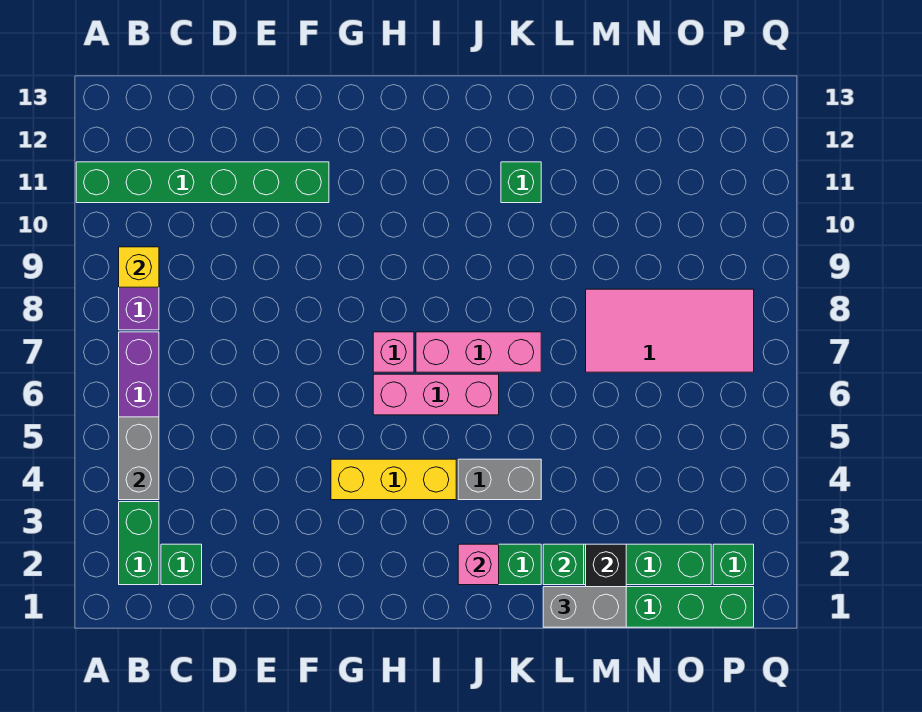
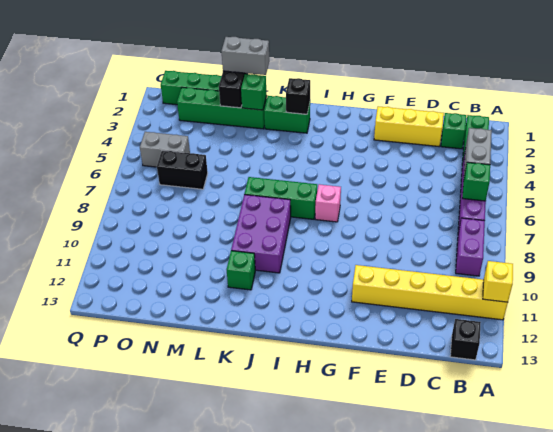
green brick A11:F11 level 1 -> yellow brick A11:F11 level 1
yellow brick B9 level 2 -> yellow brick A11 level 2
none -> black brick B13 level 1
yellow brick G4:I4 level 1 -> yellow brick D2:F2 level 1
pink brick H6:J6 level 1 -> none
pink brick I7:K7 level 1 -> green brick I7:K7 level 1
pink brick J2 level 2 -> black brick J2 level 2
grey brick J4:K4 level 1 -> grey brick O5:P5 level 1
none -> purple brick J8:K10 level 1
pink tile M7:P8 level 1 -> none
none -> black brick N6:O6 level 1
green brick P2 level 1 -> green brick B6 level 2

